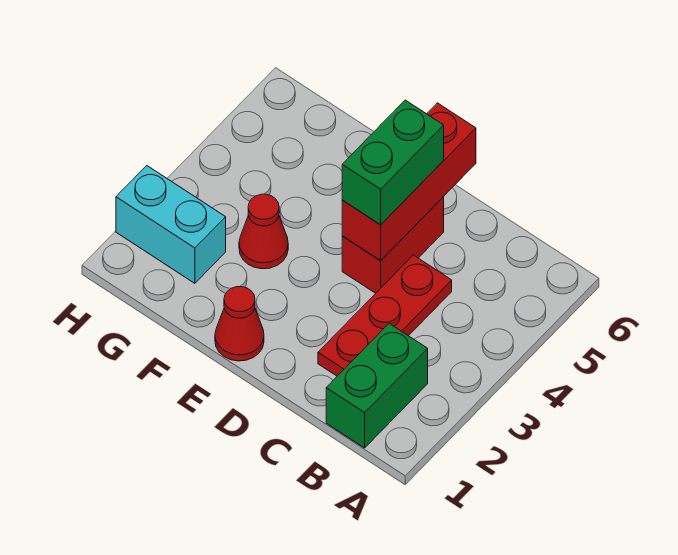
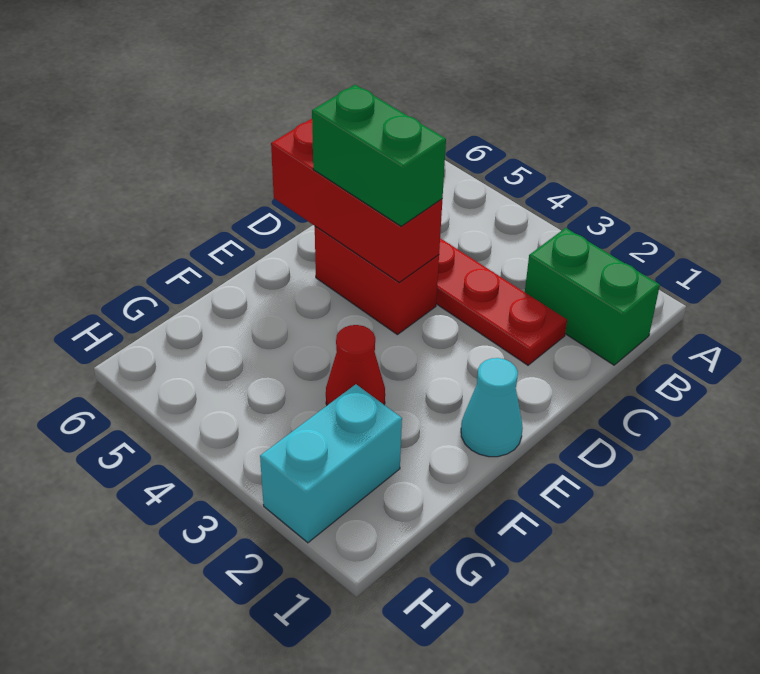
red cone E1 level 1 -> cyan cone E1 level 1

